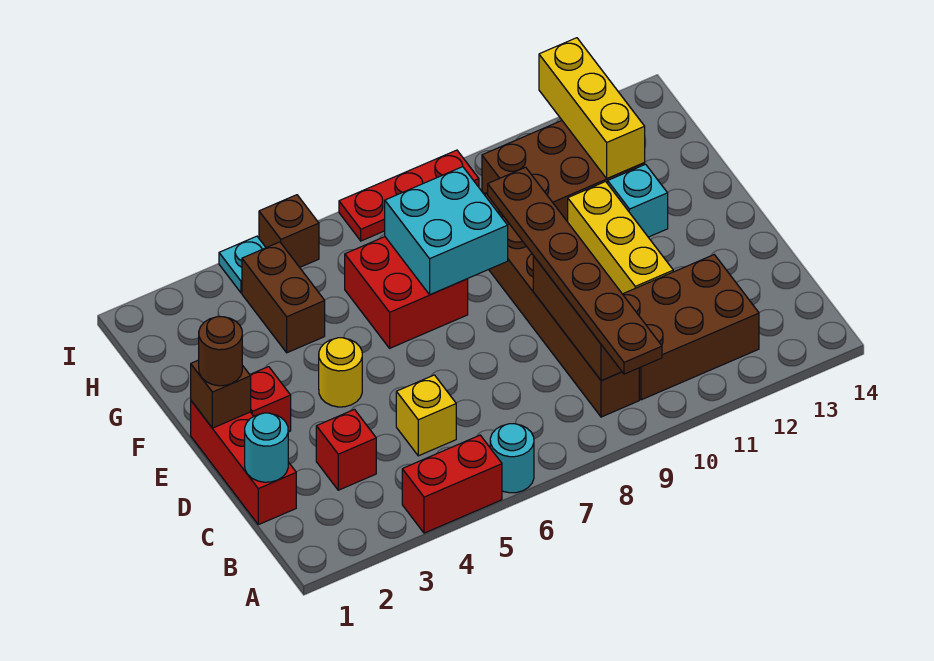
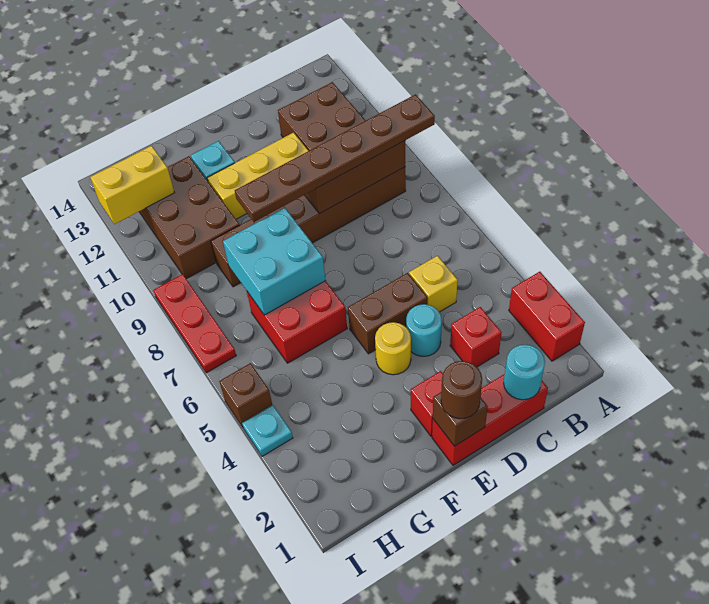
red brick A4:A5 level 1 -> red brick A2:A3 level 1
cyan round brick A6 level 1 -> cyan round brick D4 level 1
brown brick G4:H4 level 1 -> brown brick D5:E5 level 1
yellow brick G12:I12 level 2 -> yellow brick H12:I12 level 2

